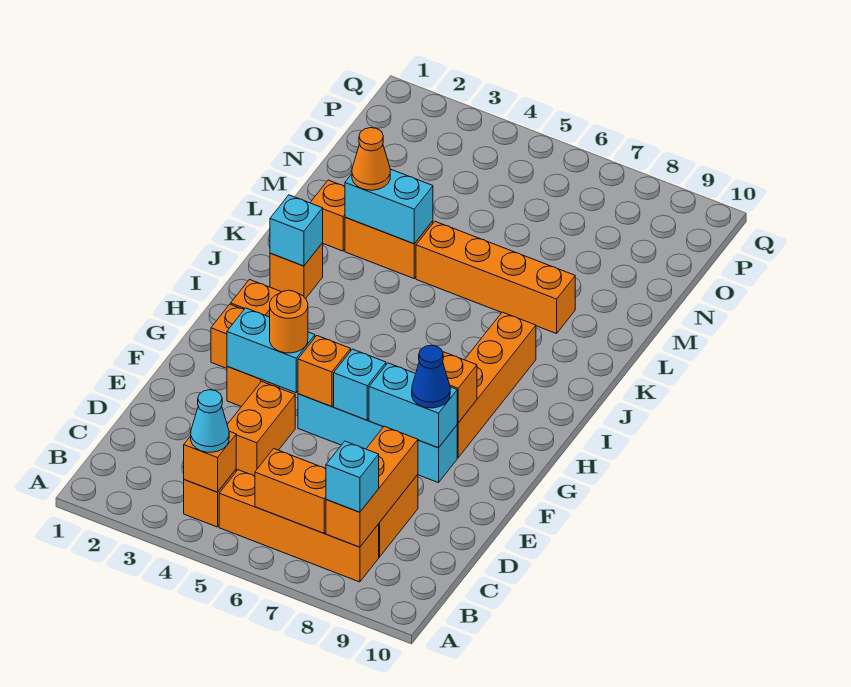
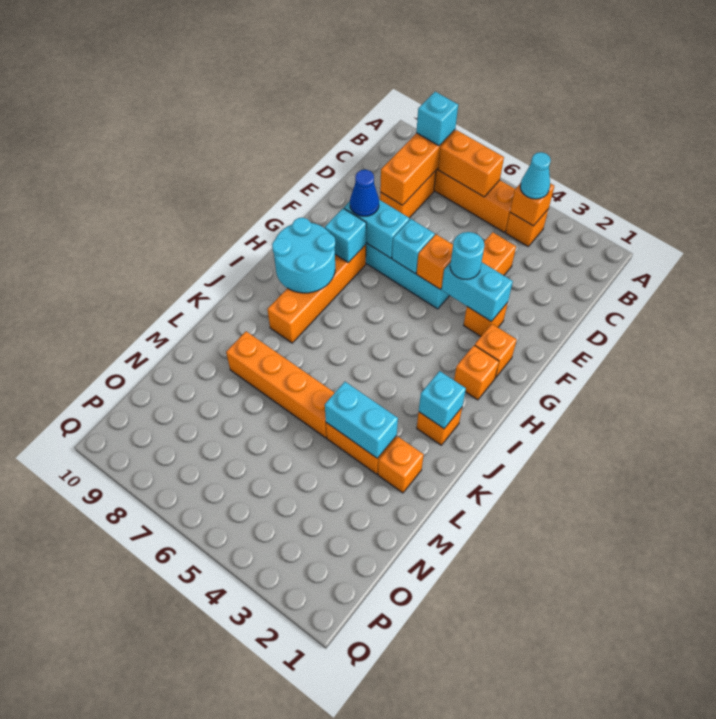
orange round brick F4 level 3 -> cyan round brick F4 level 3
orange brick G8 level 2 -> cyan brick G8 level 2
none -> cyan round brick H8:I9 level 2
orange cone L3 level 3 -> none

